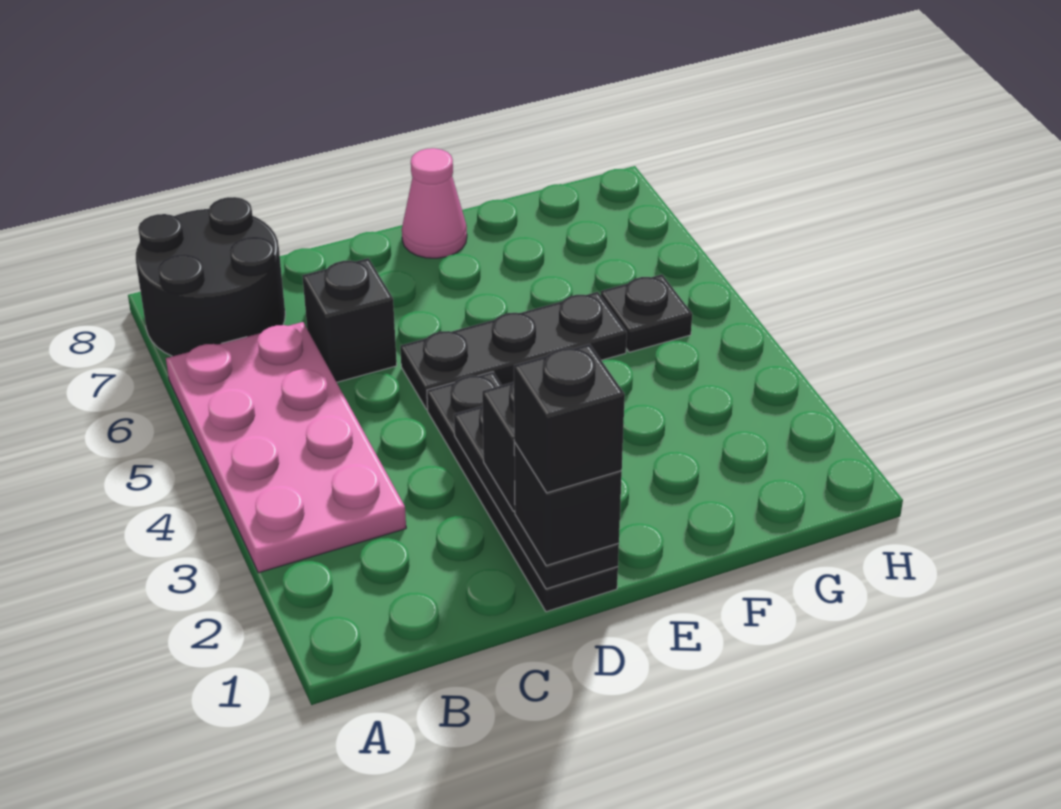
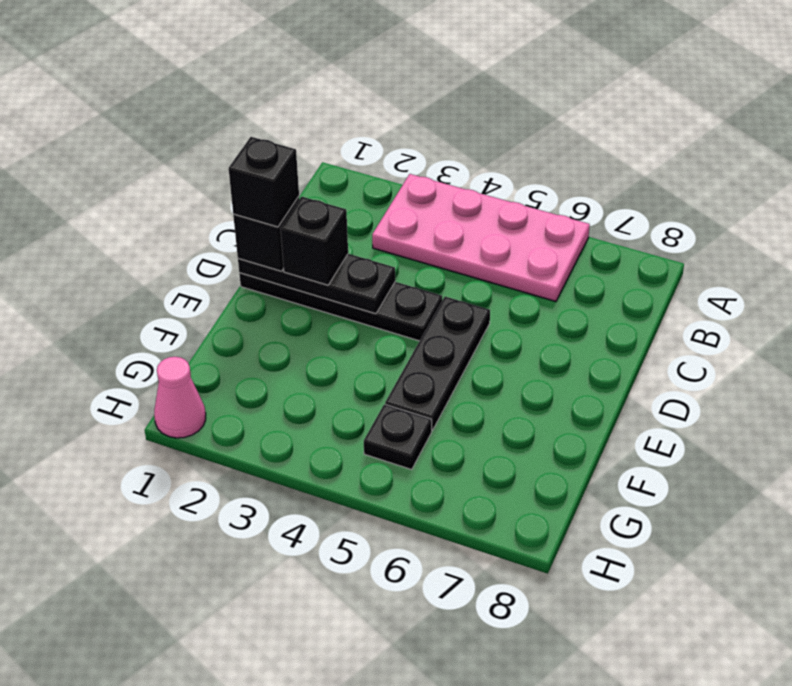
black round brick A7:B8 level 1 -> none
black brick C6 level 1 -> none
pink cone E8 level 1 -> pink cone H1 level 1

